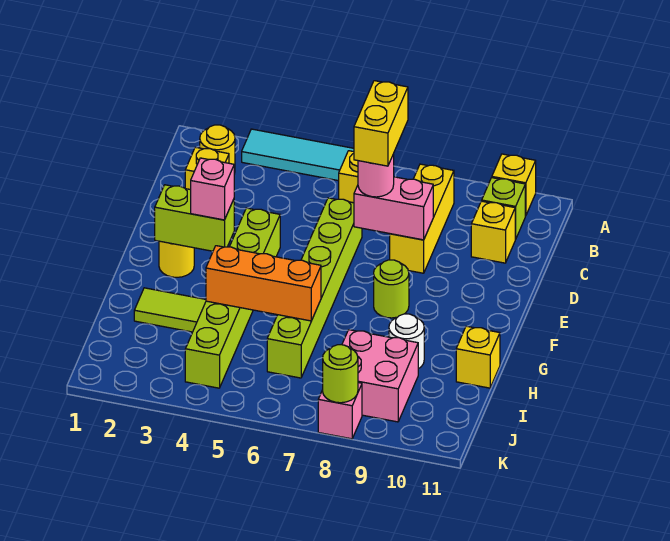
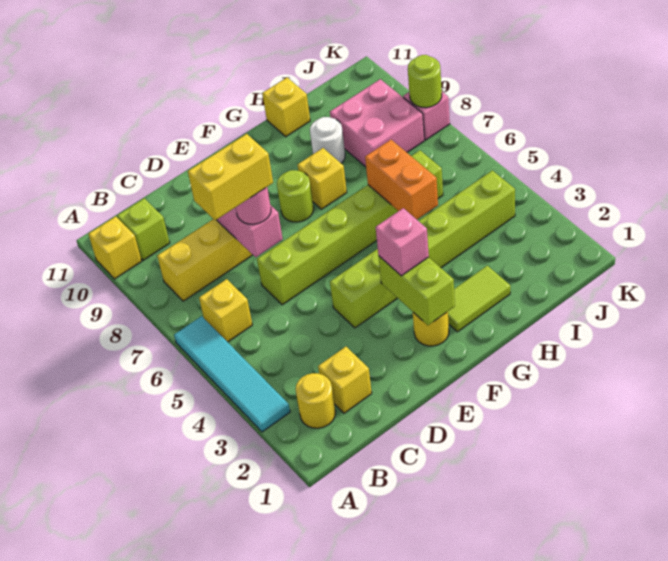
yellow brick C10 level 1 -> yellow brick G8 level 1
lime tile H2:H3 level 1 -> lime tile G2:H2 level 1
orange brick H4:H6 level 2 -> orange brick H5:H6 level 2

